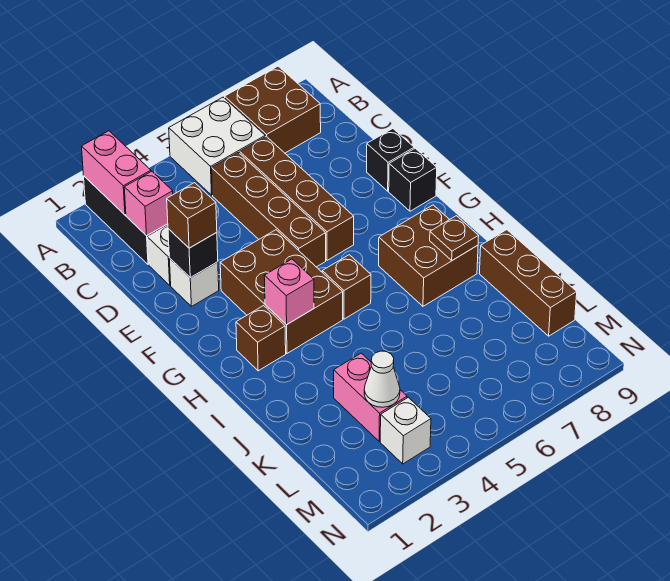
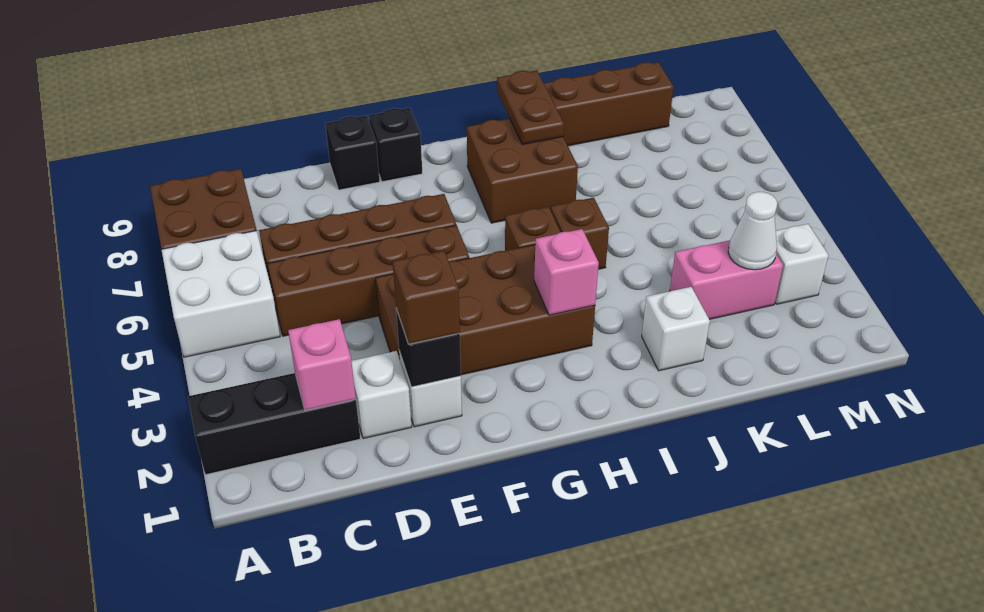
pink brick A2:B2 level 2 -> none
brown brick F3:H4 level 1 -> brown brick E3:H4 level 1
brown brick H2 level 1 -> brown brick I5 level 1
brown plate I8 level 2 -> brown plate I8:I9 level 2
none -> white brick J2 level 1

